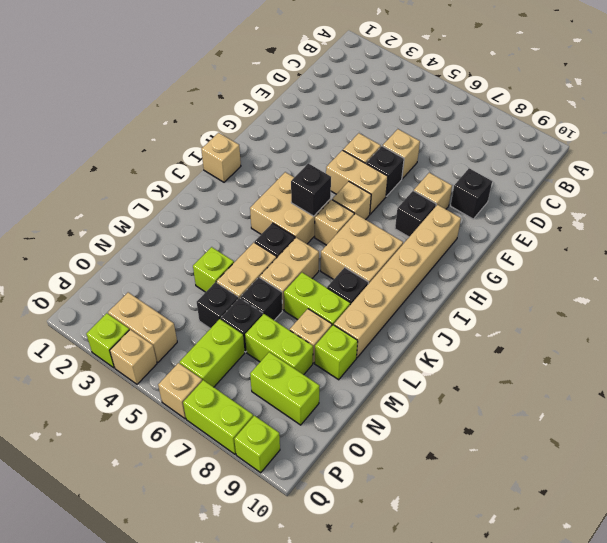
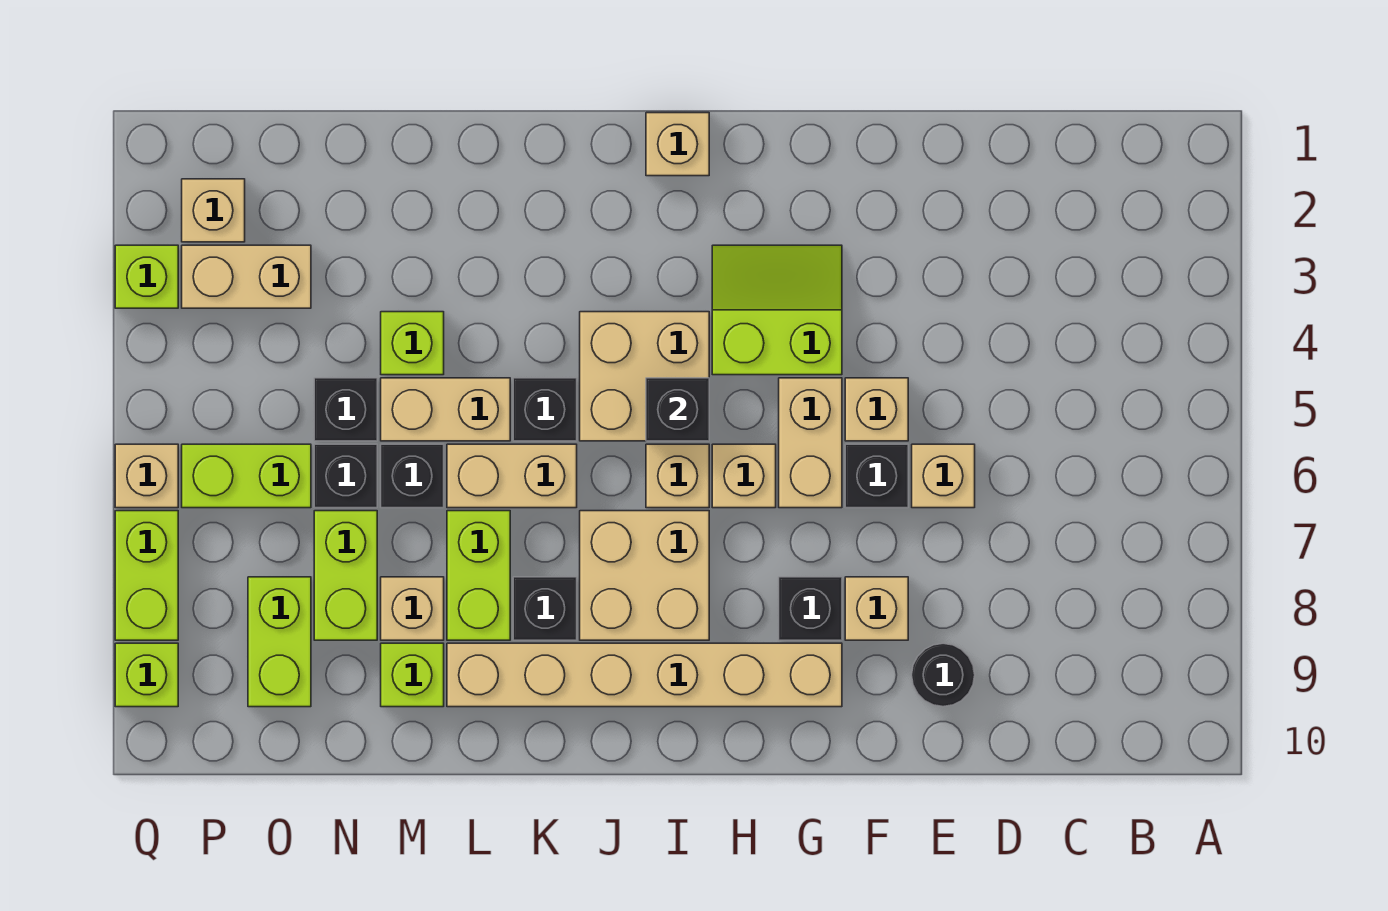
black brick E9 level 1 -> black round brick E9 level 1
none -> lime slope G3:H4 level 1 top 4
tan brick P3:P4 level 1 -> tan brick O3:P3 level 1
tan brick Q4 level 1 -> tan brick P2 level 1

